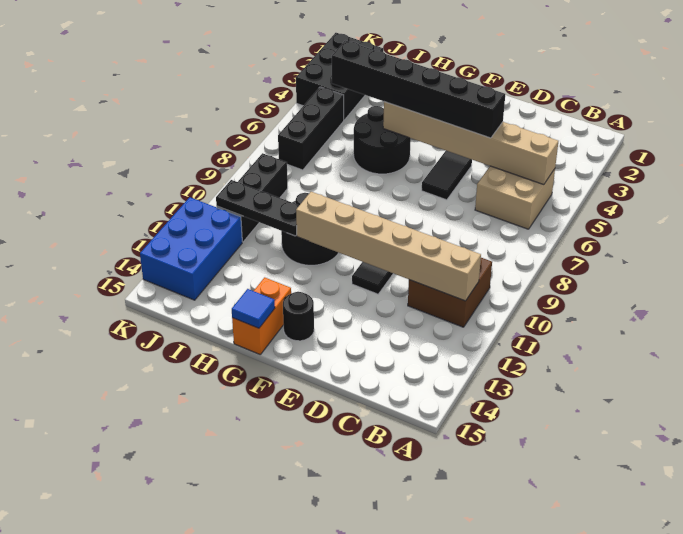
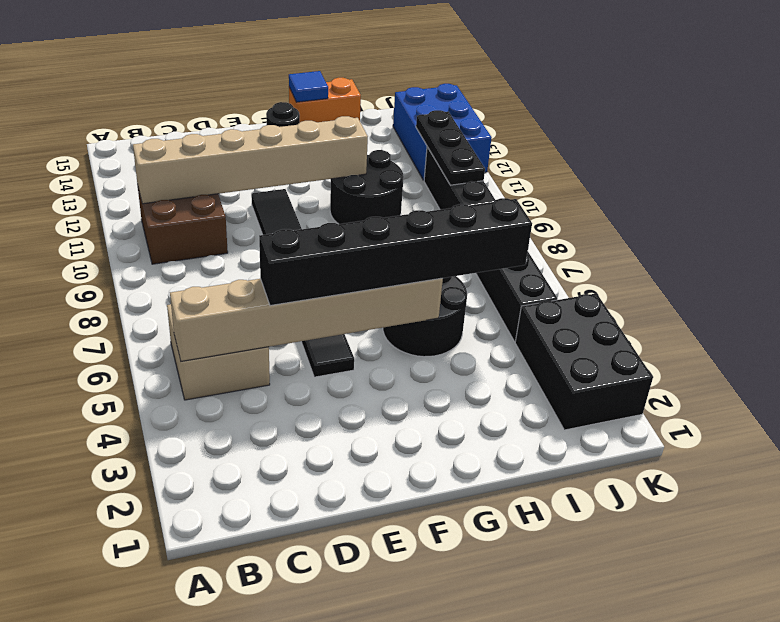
orange brick G14:G15 level 1 -> orange brick G15:H15 level 1
black plate H11:J11 level 2 -> black plate J10:J12 level 2

